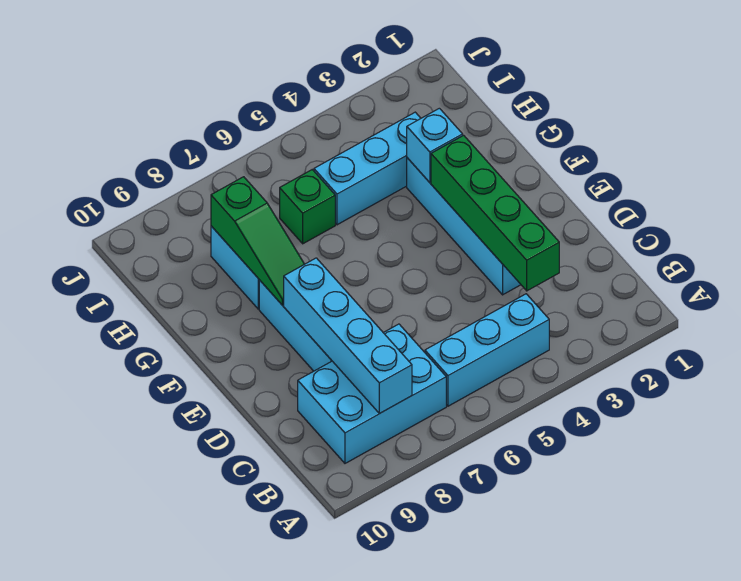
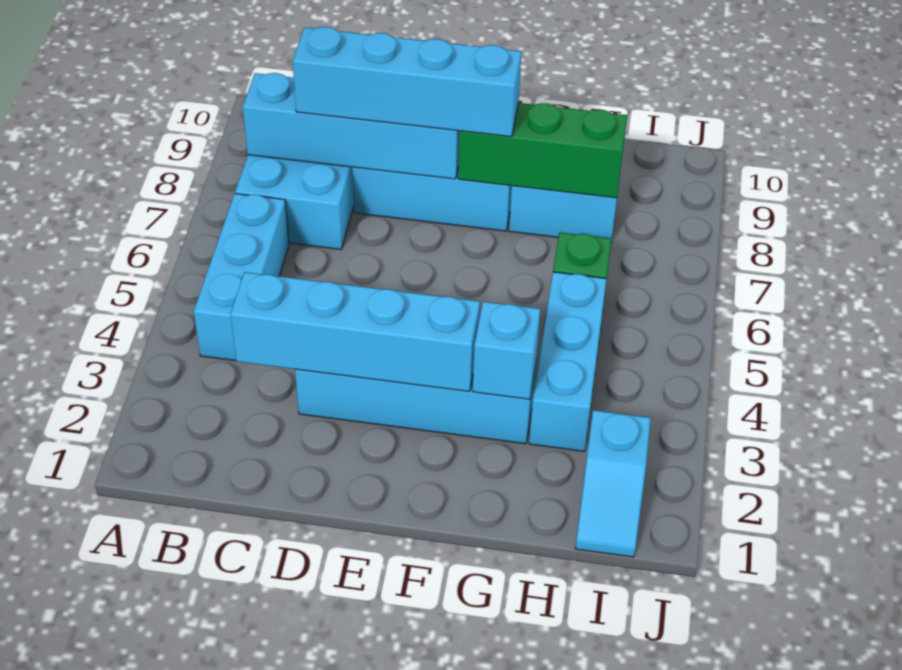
green brick C3:F3 level 2 -> cyan brick C3:F3 level 2
none -> cyan brick C8:F8 level 3
green slope F8:H8 level 2 top H -> green brick F8:H8 level 2
none -> cyan slope I1:I2 level 1 top 2

